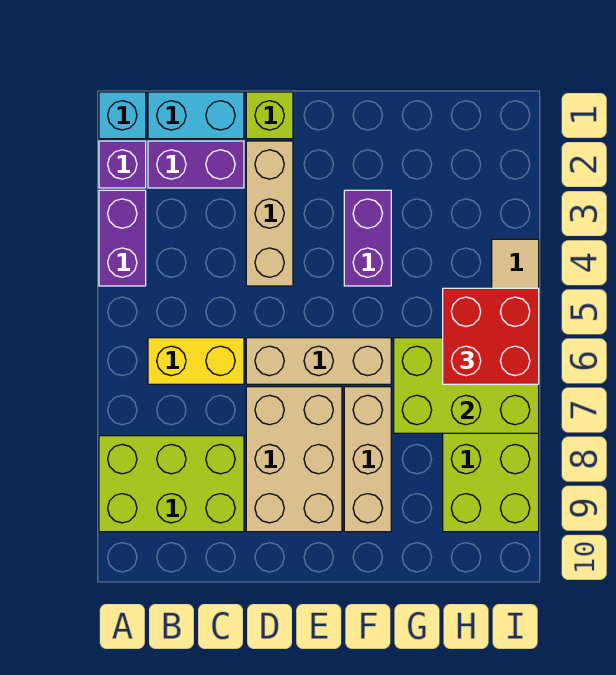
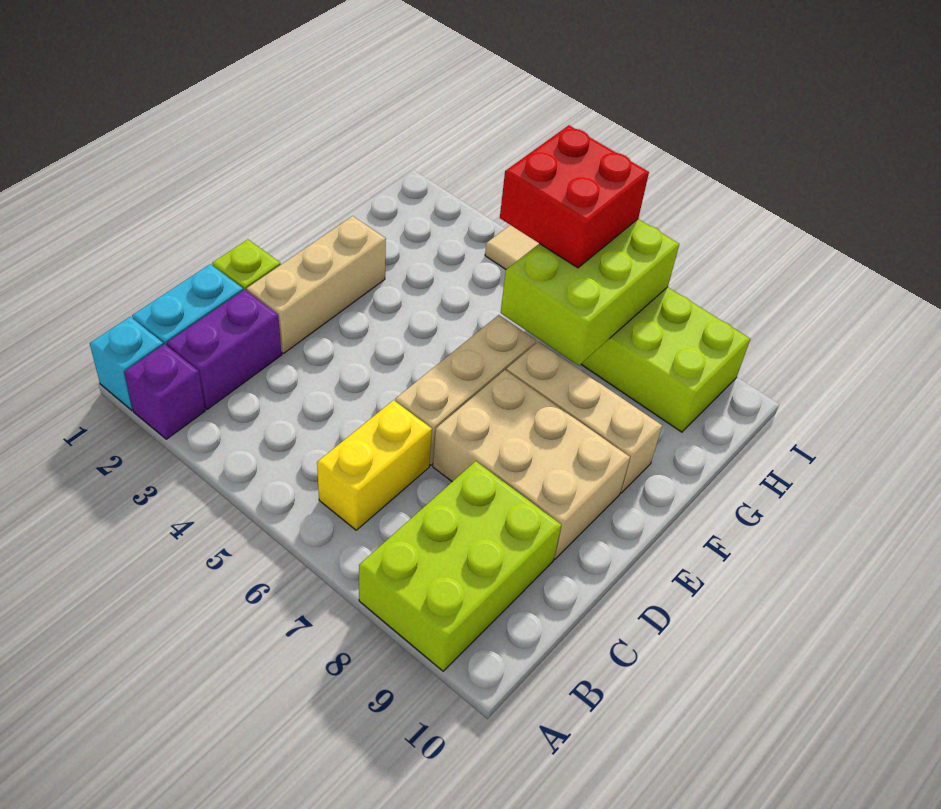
purple brick A3:A4 level 1 -> none
tan brick D2:D4 level 1 -> tan brick D2:F2 level 1
purple brick F3:F4 level 1 -> none

